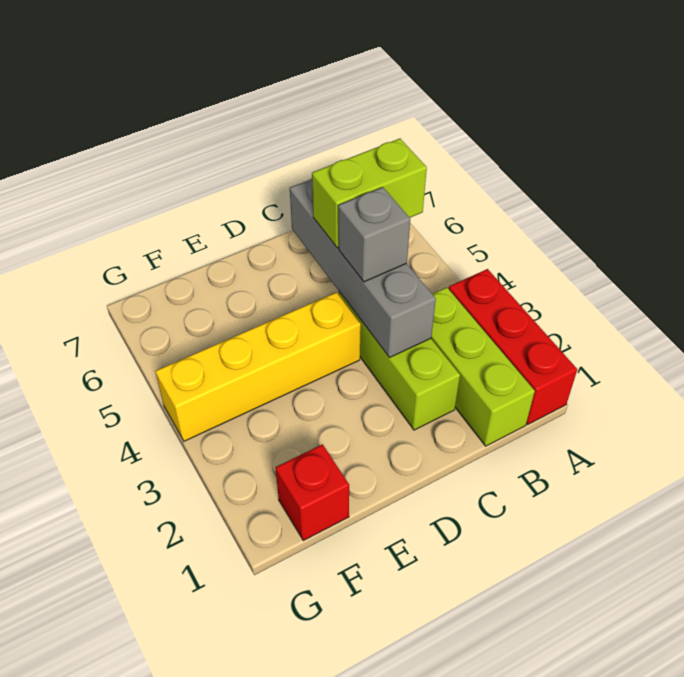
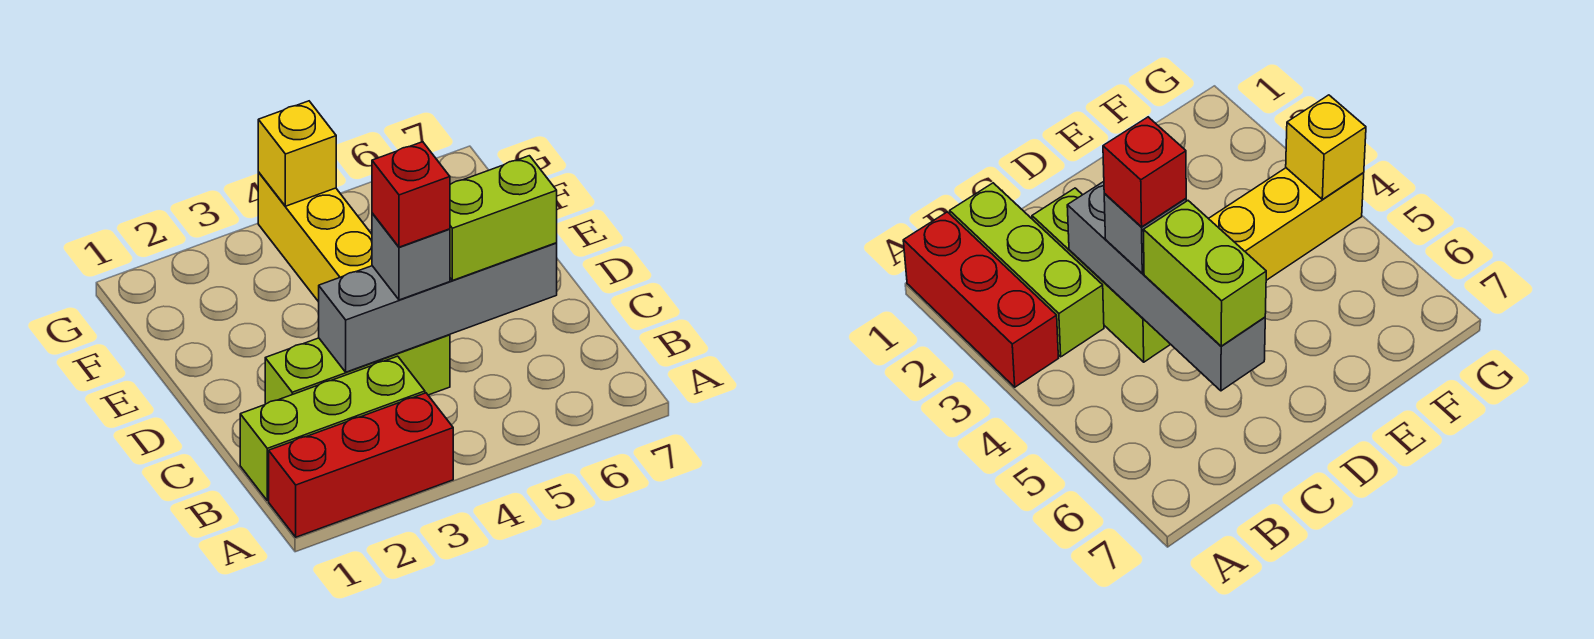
lime brick B5:C5 level 3 -> lime brick C5:C6 level 3
red brick F1 level 1 -> red brick C4 level 4
none -> yellow brick G4 level 2

